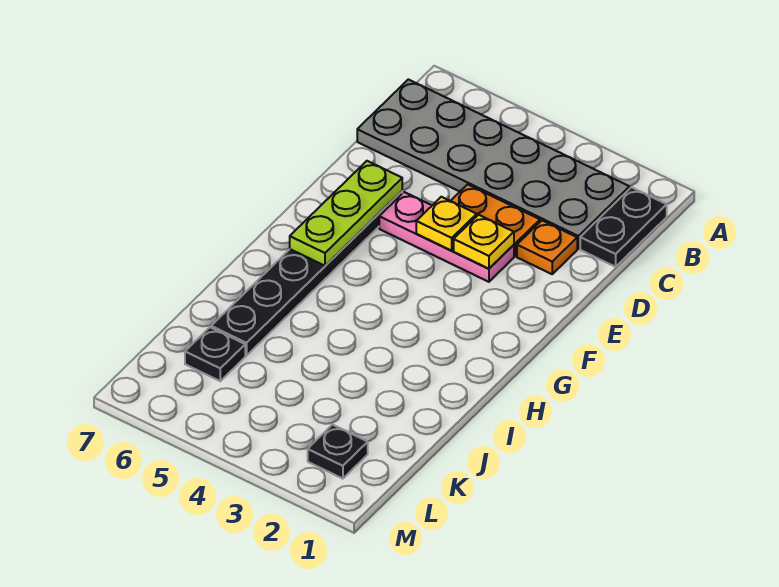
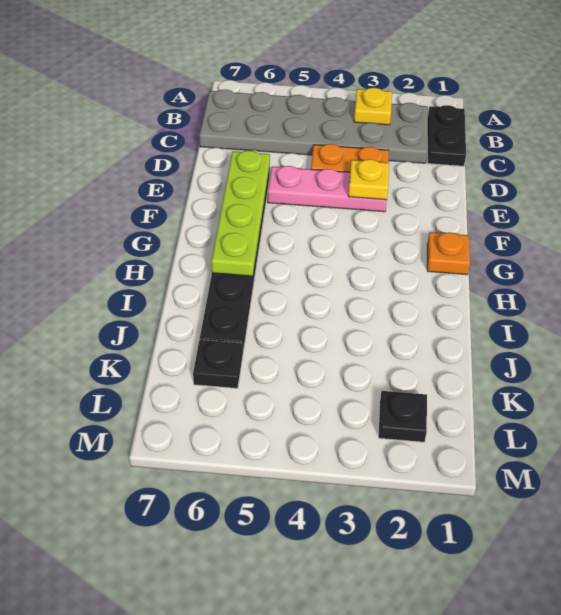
orange plate D2 level 1 -> orange plate G1 level 1
yellow plate E4 level 2 -> yellow plate B3 level 2
lime plate E6:G6 level 2 -> lime plate E6:H6 level 2

